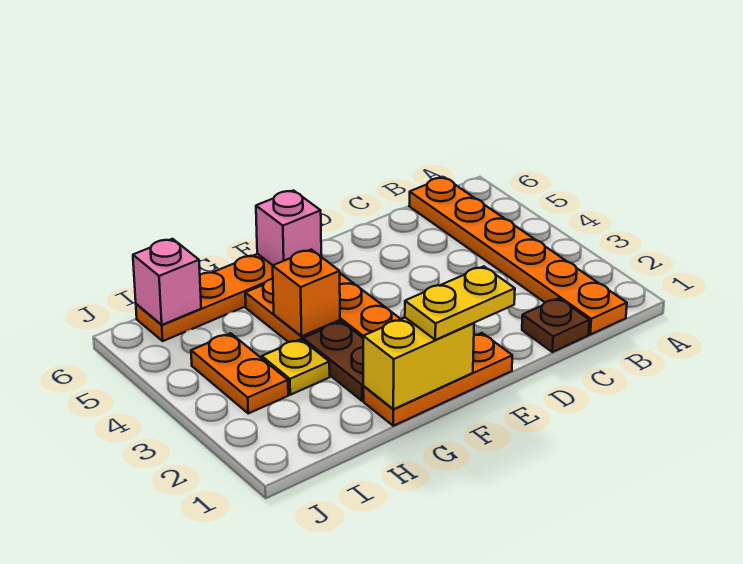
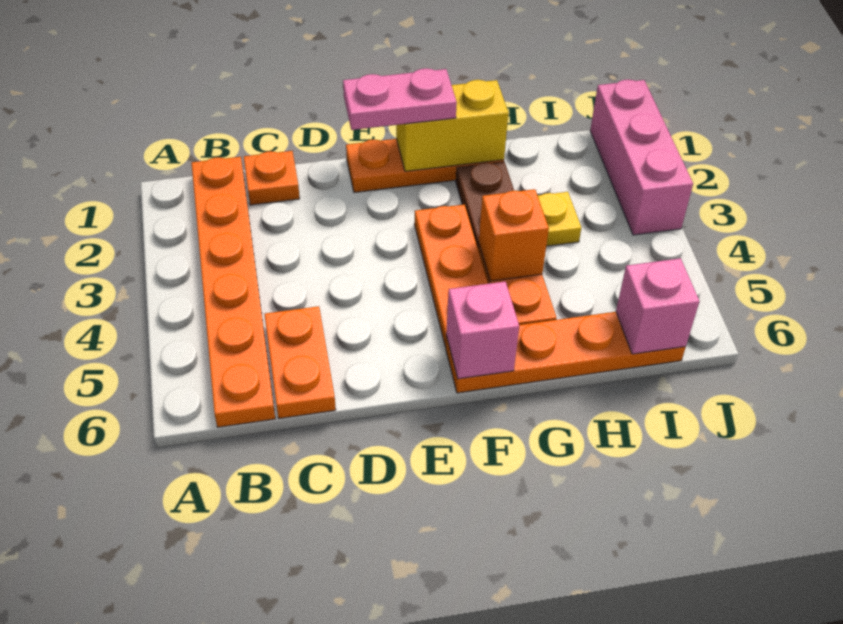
brown plate C1 level 1 -> orange plate C1 level 1
yellow plate E1:F1 level 3 -> pink plate E1:F1 level 3
orange plate I3:I4 level 1 -> orange plate C5:C6 level 1
none -> pink brick J1:J3 level 1

